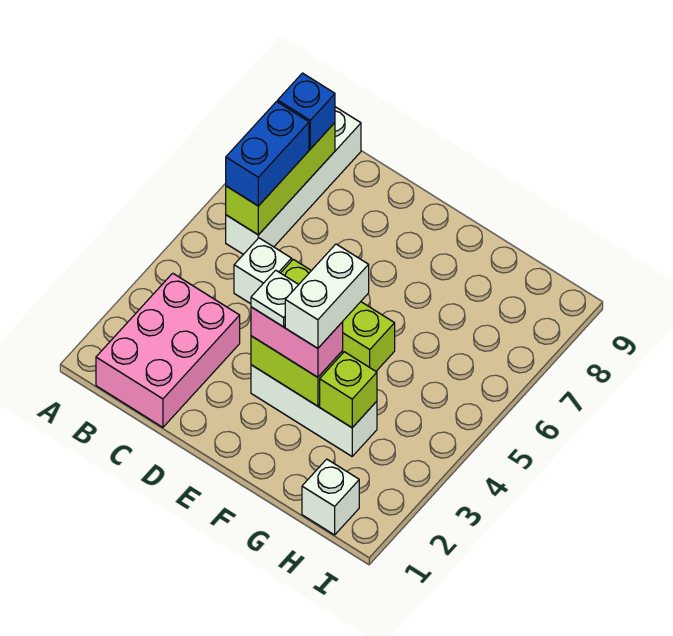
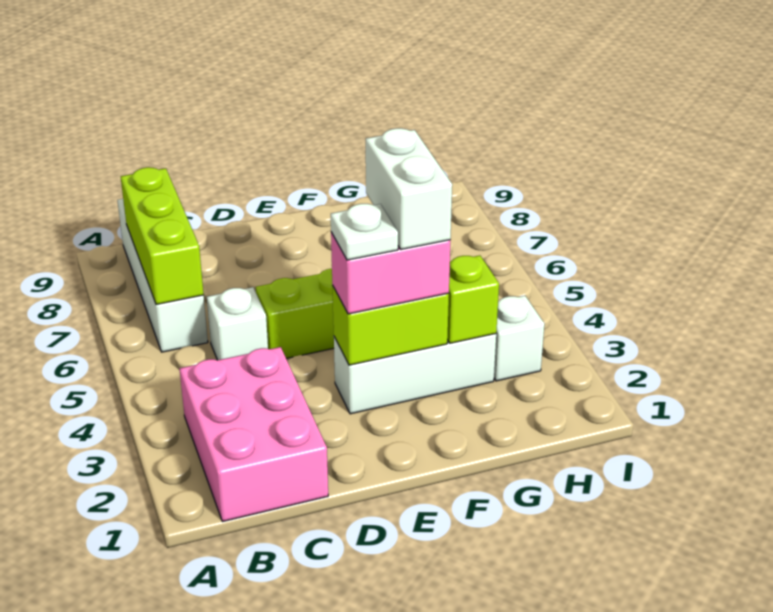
blue brick B6:B7 level 3 -> none
blue brick B8 level 3 -> none
white brick H1 level 1 -> white brick H3 level 1

